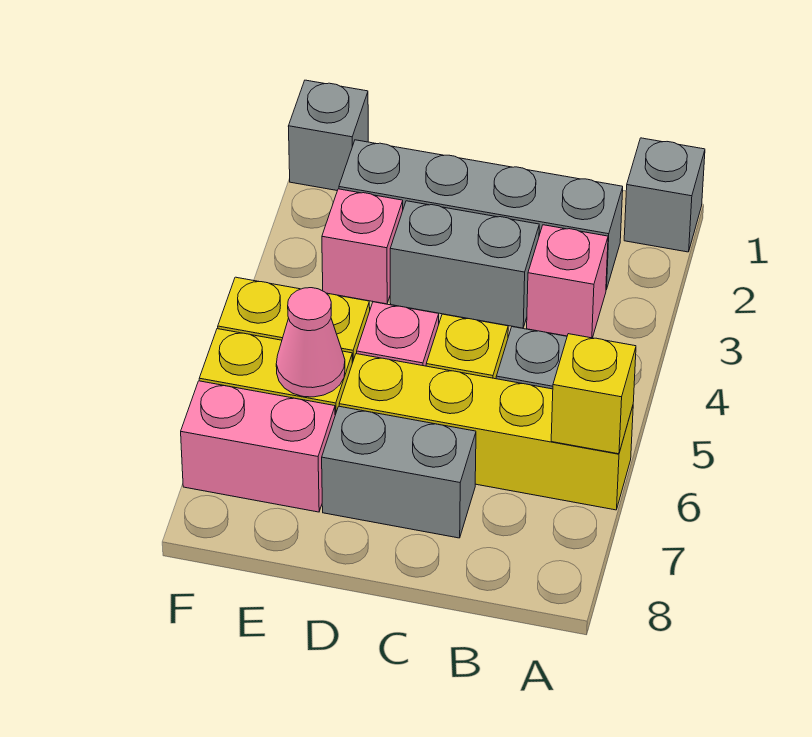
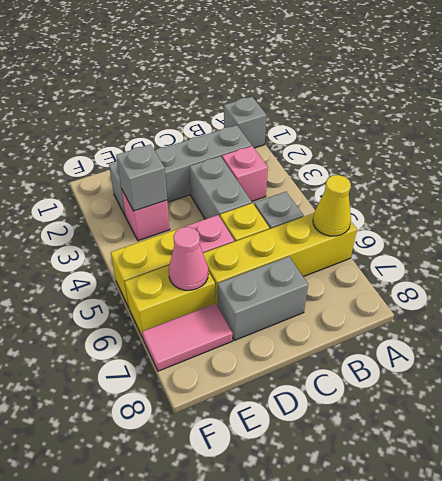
yellow brick A6 level 2 -> yellow cone A6 level 2
grey brick C3:D3 level 1 -> grey brick C3:C4 level 1
pink brick E7:F7 level 1 -> pink tile E7:F7 level 1
grey brick F1 level 1 -> grey brick E3 level 2

